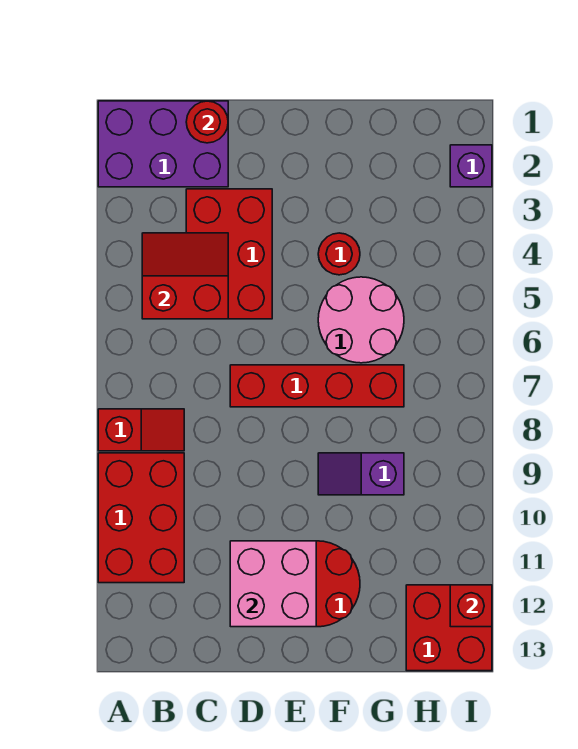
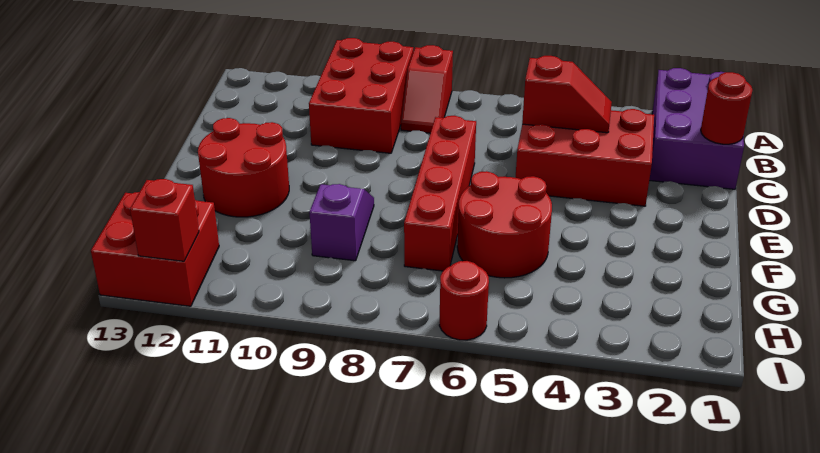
red brick A9:B11 level 1 -> red brick A9:C10 level 1
red slope B4:C5 level 2 top 5 -> red slope C4:C5 level 2 top 5
pink brick D11:E12 level 2 -> none
red round brick F4 level 1 -> red round brick I6 level 1
pink round brick F5:G6 level 1 -> red round brick F5:G6 level 1
purple brick I2 level 1 -> none

